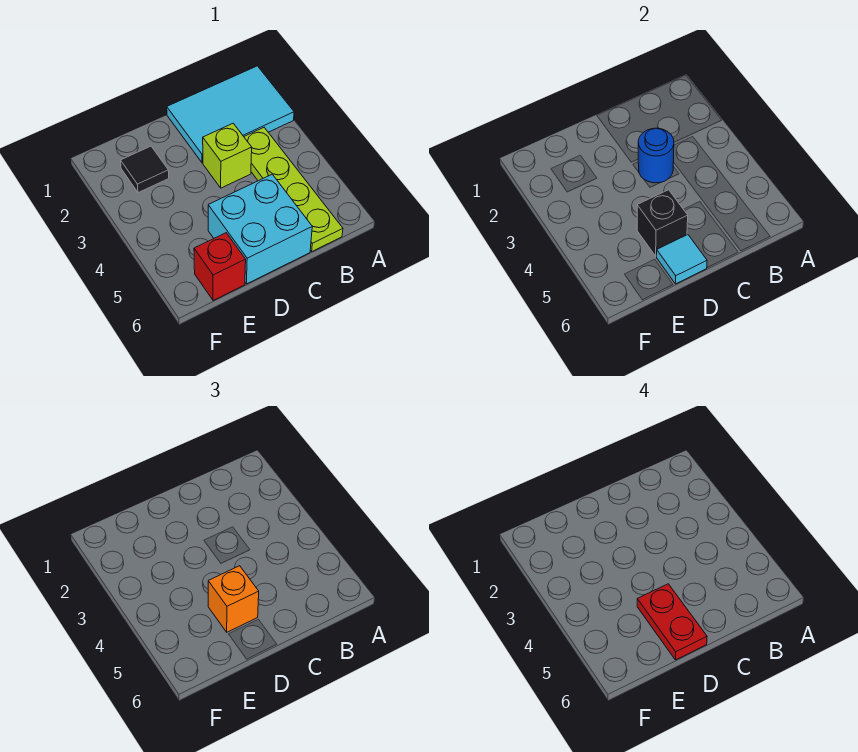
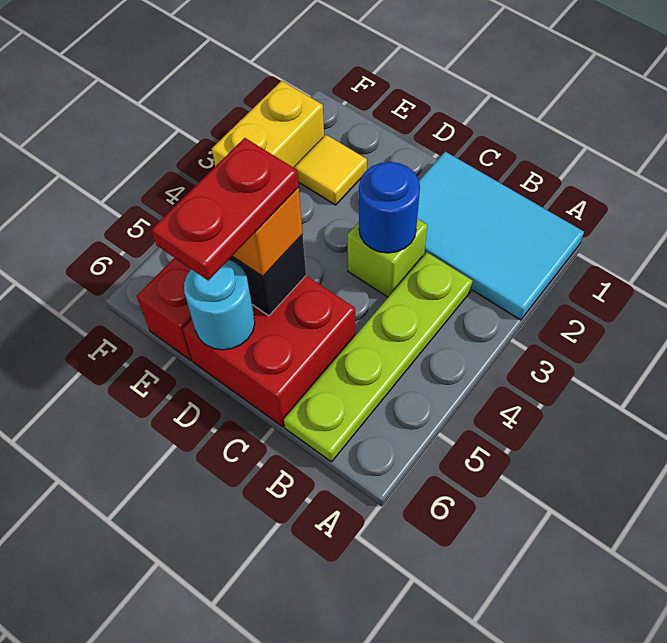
cyan brick C5:D6 level 1 -> red brick C5:D6 level 1
cyan tile D6 level 2 -> cyan round brick D6 level 2
black tile E2 level 1 -> yellow tile E2 level 1
none -> yellow brick F2:F3 level 1

